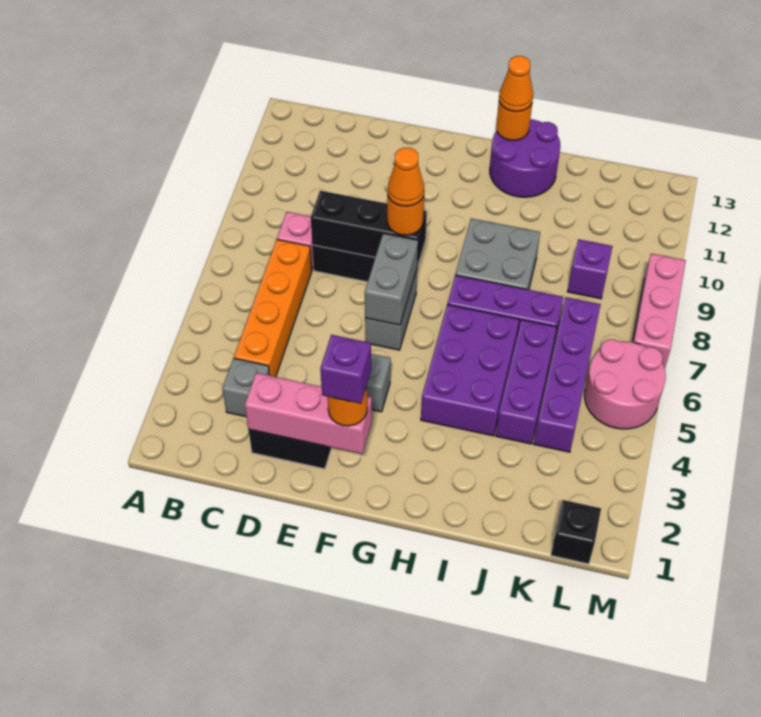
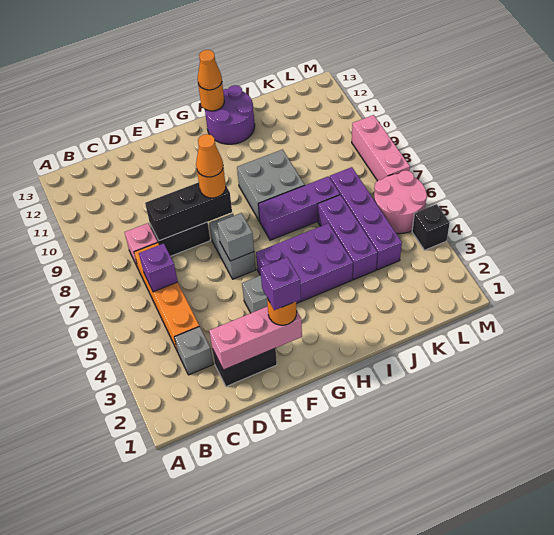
grey brick F6:F7 level 2 -> grey brick F6 level 2
purple brick H4:I6 level 1 -> purple brick G4:I5 level 1
purple brick K9 level 1 -> purple brick C6 level 2
black brick L1 level 1 -> black brick M4 level 1

